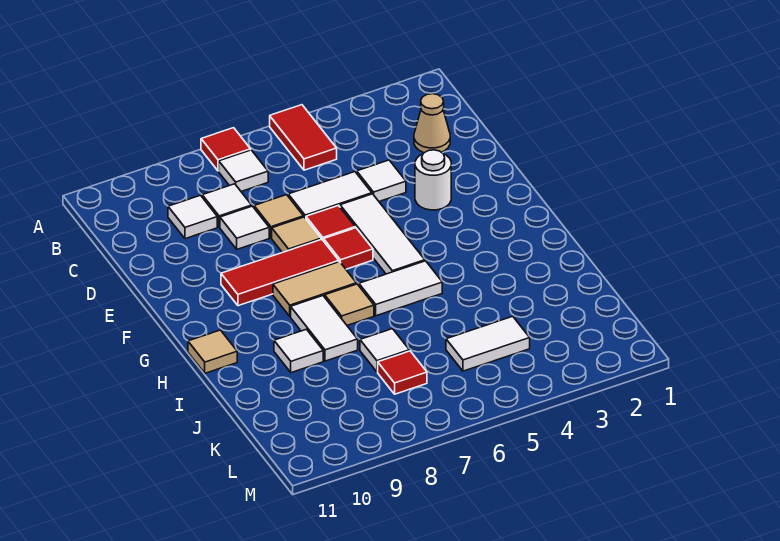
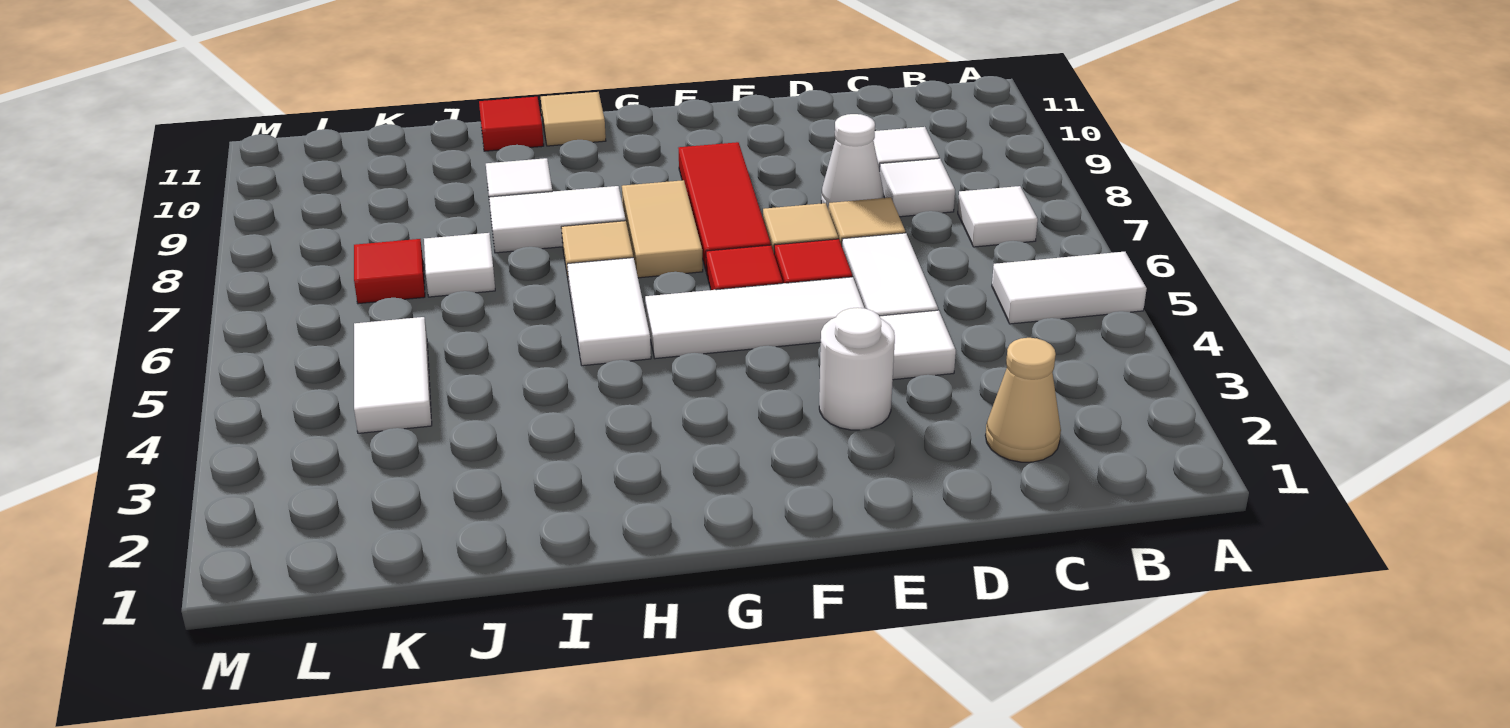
red tile A5:B5 level 1 -> white tile A5:B5 level 1
red tile A7 level 1 -> red tile I11 level 1
white tile D8 level 1 -> white cone D8 level 1

